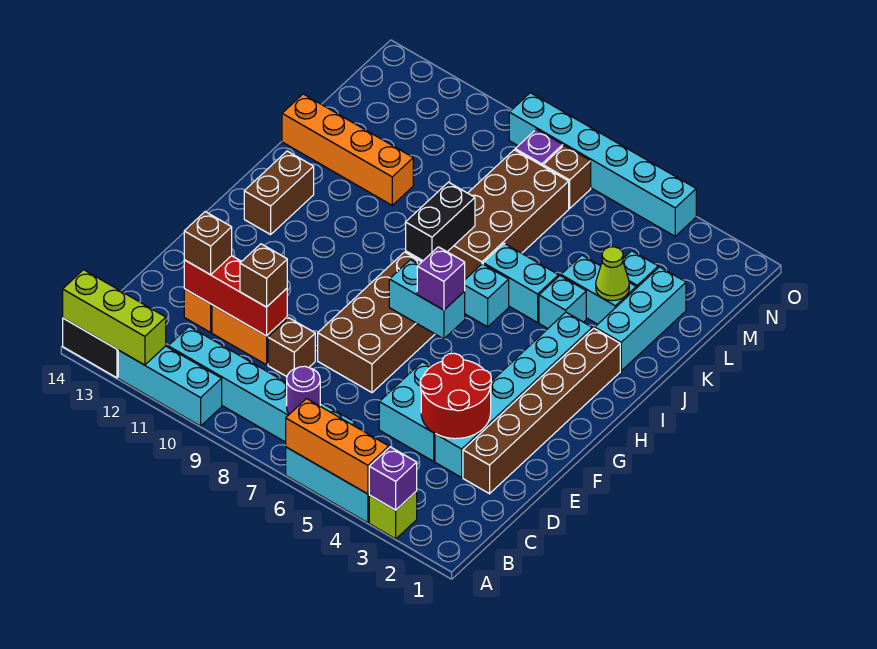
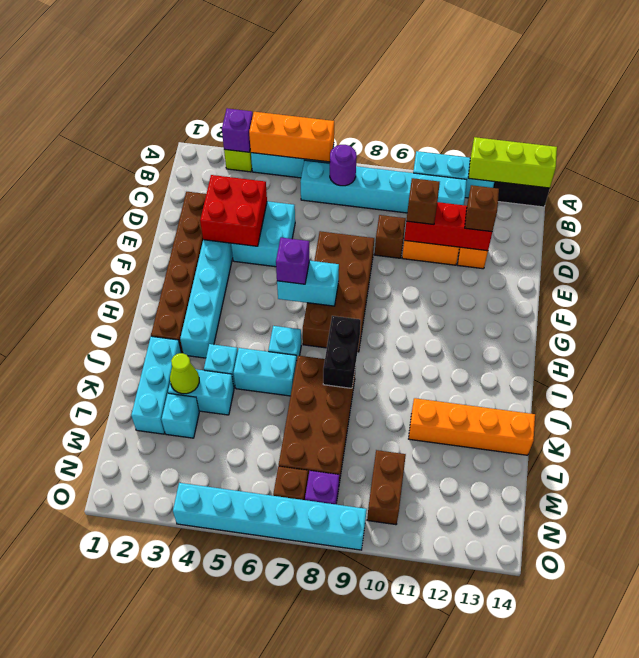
red round brick D3:E4 level 2 -> red brick D3:E4 level 2
brown brick H13:I13 level 1 -> brown brick M10:N10 level 1

